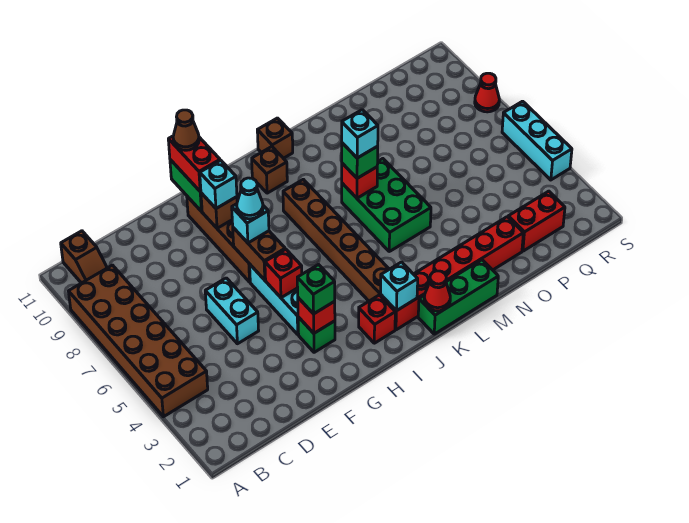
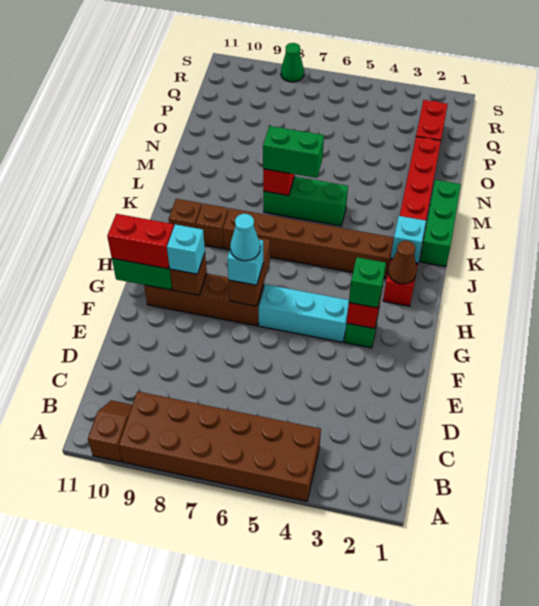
brown slope B10:B11 level 1 top 11 -> brown slope A10:B10 level 1 top A
cyan brick E5:E6 level 1 -> none
red brick G5 level 2 -> none
brown brick G6:G7 level 2 -> brown brick G7:H7 level 2
brown cone G11 level 4 -> brown cone I2 level 2
red cone K1 level 2 -> none
brown brick K11 level 1 -> brown brick J9 level 1
green brick L5:M7 level 1 -> green brick L5:L7 level 1
green brick L7 level 3 -> green brick L6:L7 level 3
cyan brick L7 level 4 -> none
cyan brick S4:S6 level 1 -> none
red cone S8 level 1 -> green cone S8 level 1

